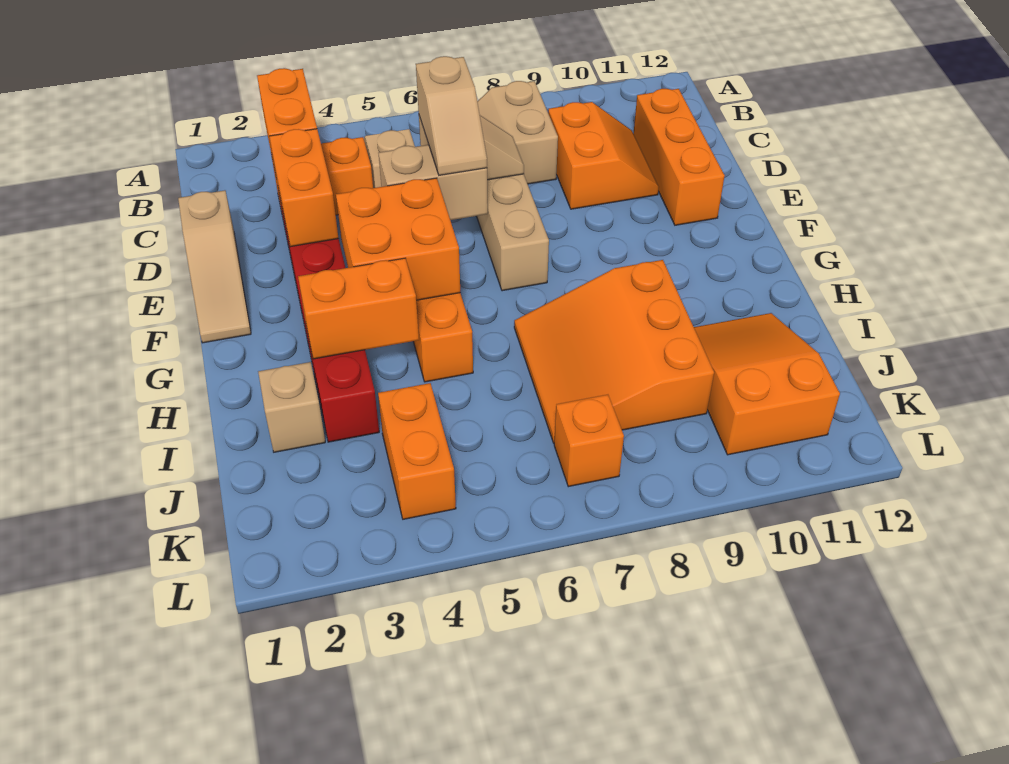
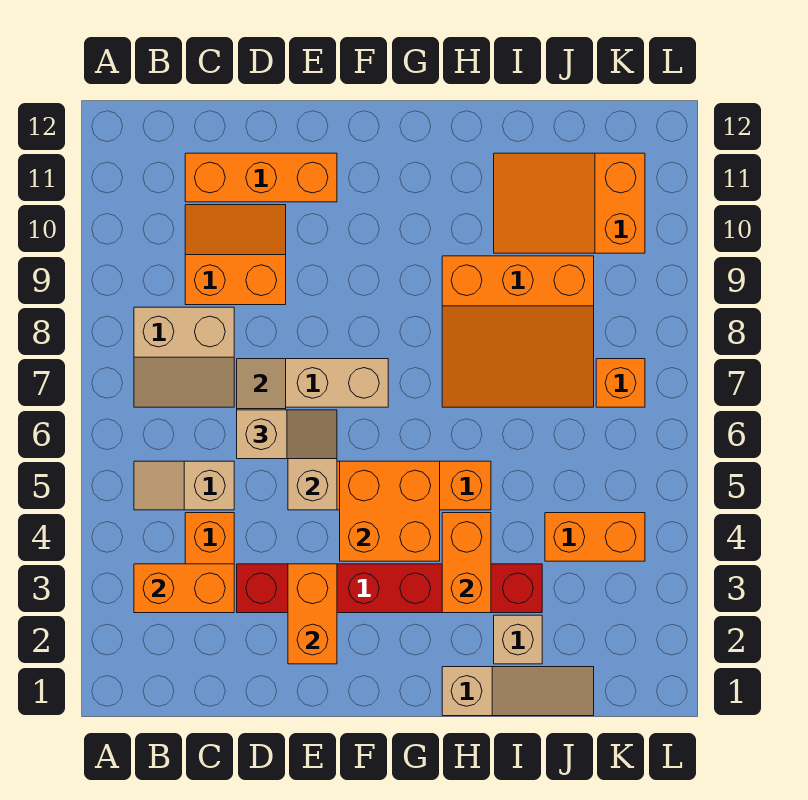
tan slope D1:F1 level 1 top D -> tan slope H1:J1 level 1 top H
orange brick D3:E3 level 2 -> orange brick E2:E3 level 2

